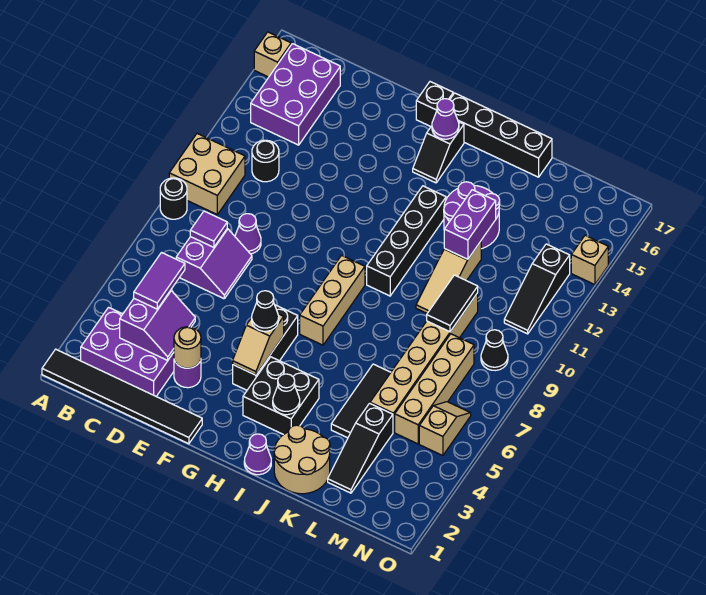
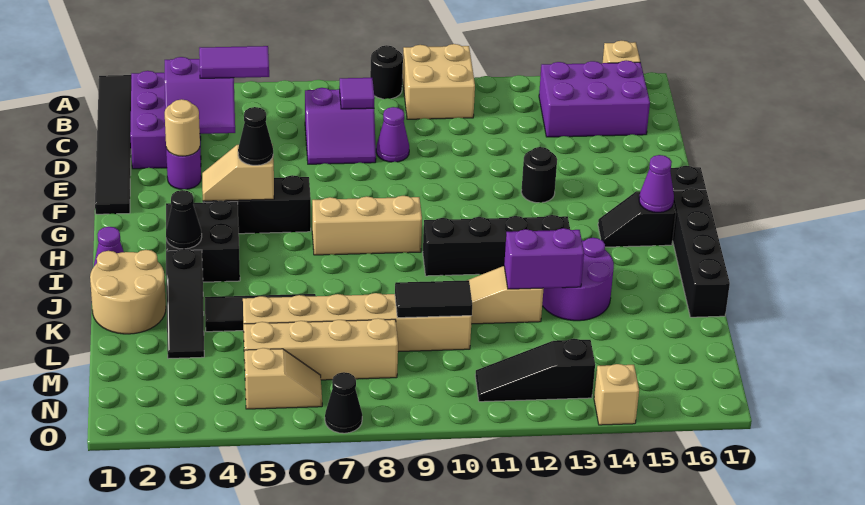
black round brick C12 level 1 -> black round brick F13 level 1
black slope L2:L4 level 1 top 4 -> black slope J3:L3 level 1 top J
black cone N9 level 1 -> black cone O7 level 1

